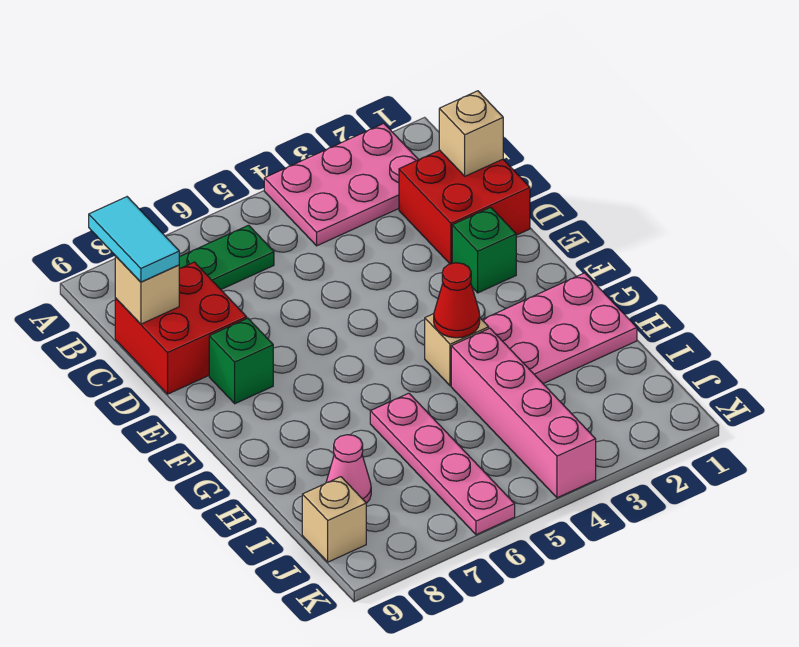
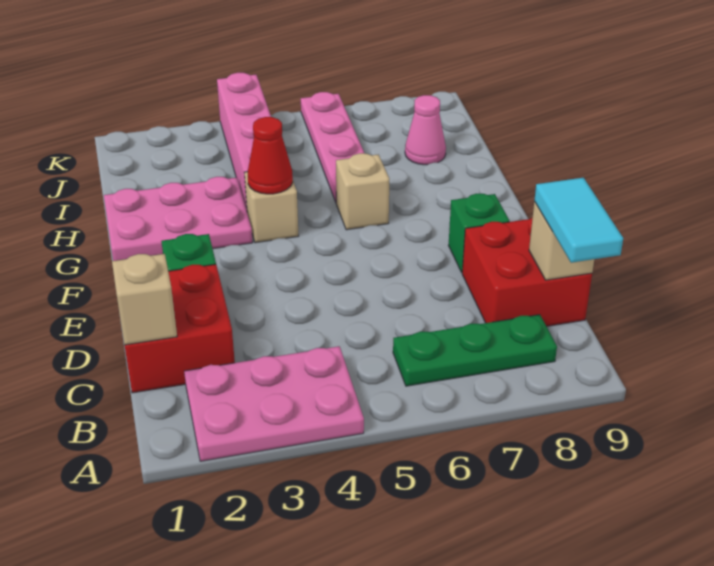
tan brick J9 level 1 -> tan brick G6 level 1

